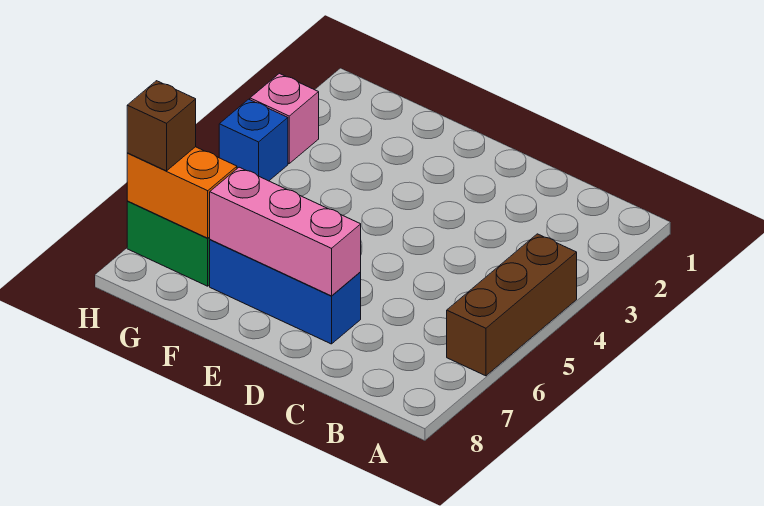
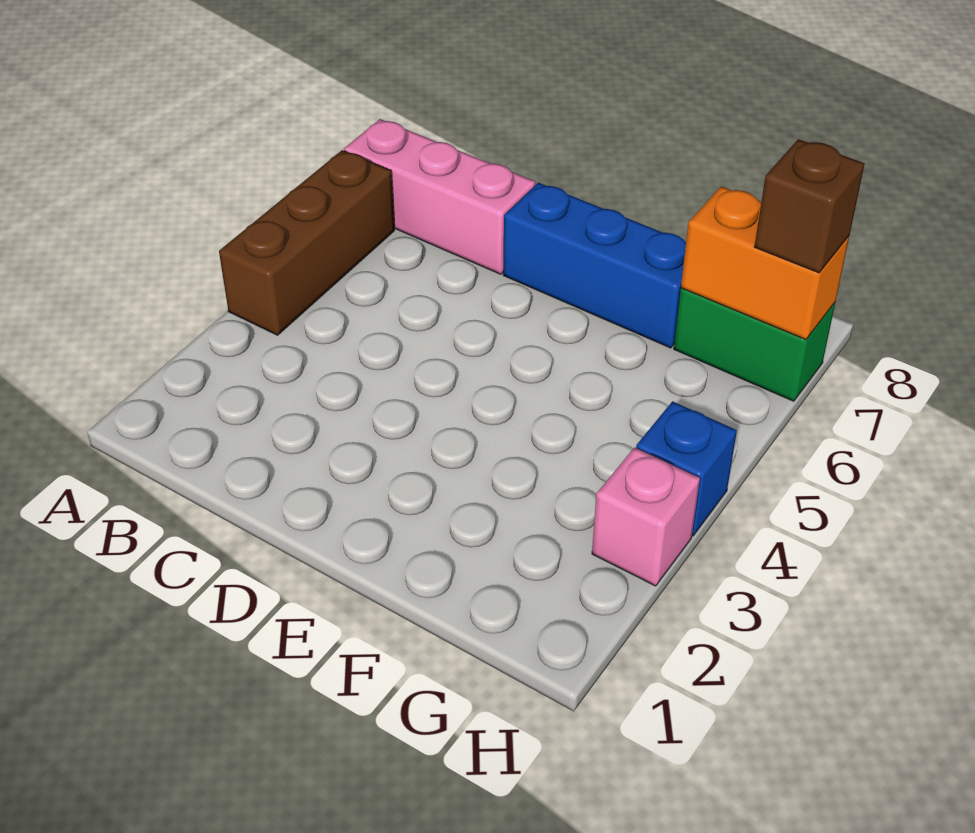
pink brick D7:F7 level 2 -> pink brick A7:C7 level 1

